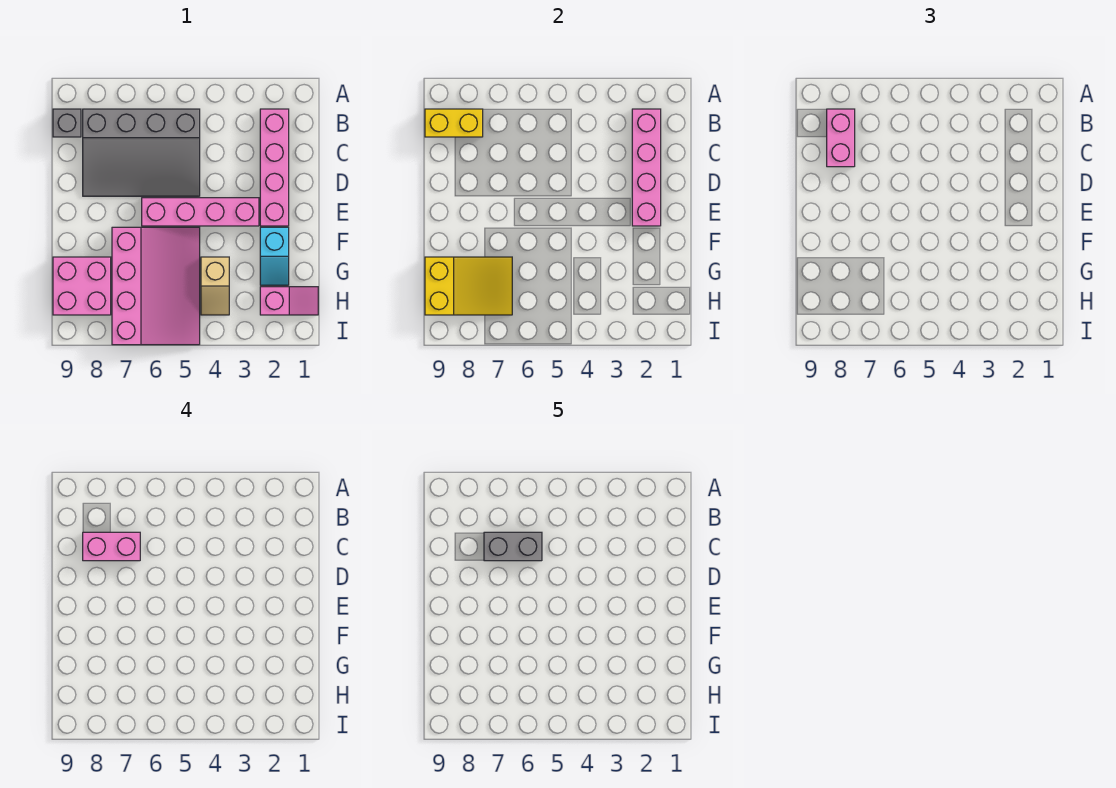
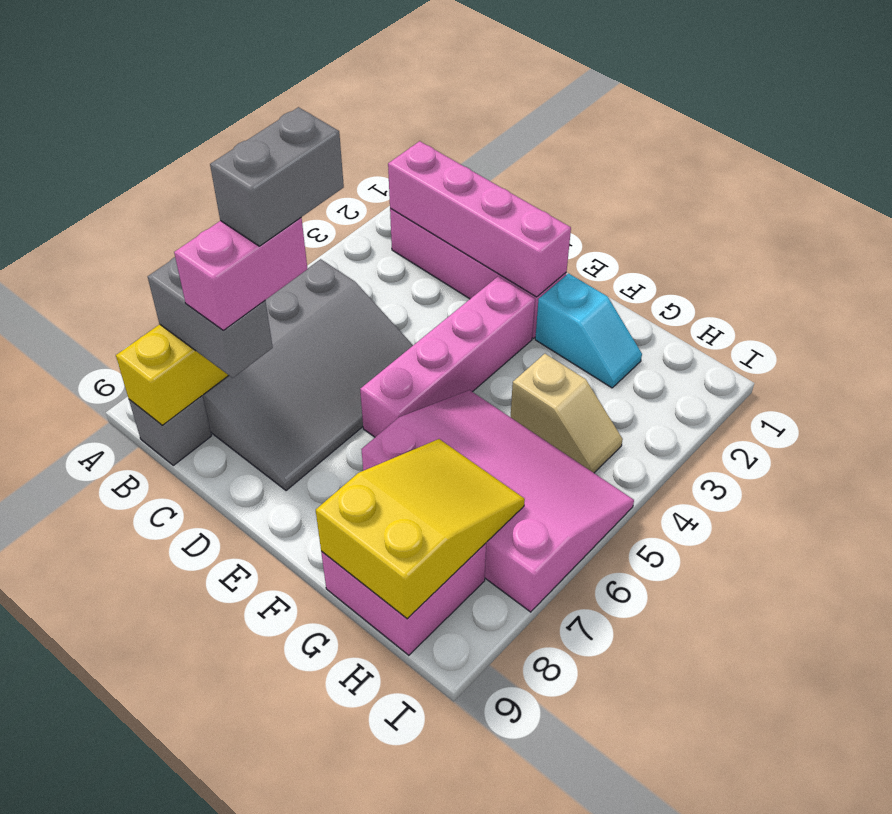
pink brick B8:C8 level 3 -> grey brick B8:C8 level 3
pink slope H1:H2 level 1 top 2 -> none

